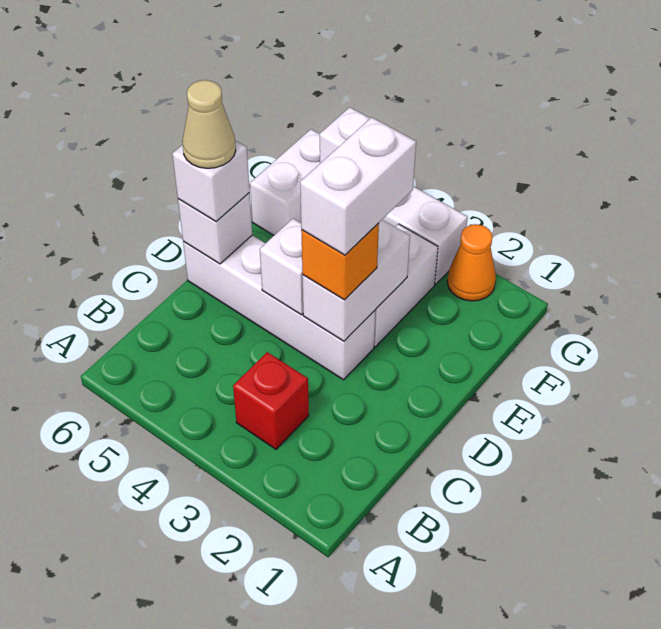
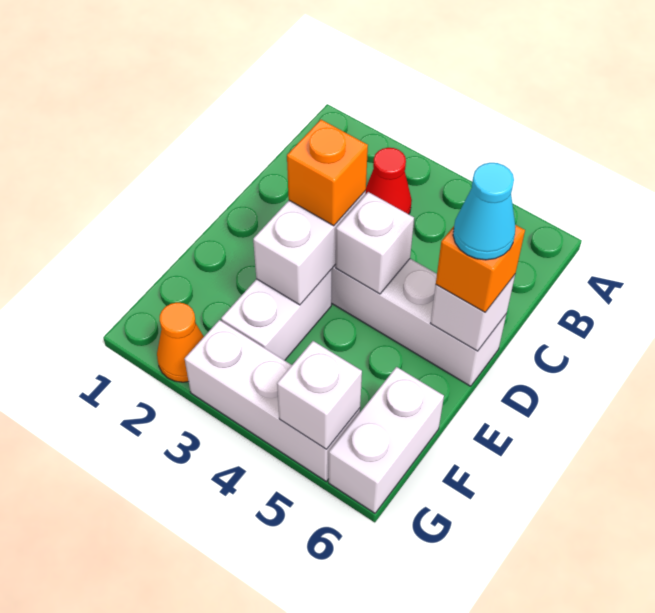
red brick B3 level 1 -> red cone B3 level 1
white brick D3:E3 level 4 -> none
white brick D6 level 3 -> orange brick D6 level 3
tan cone D6 level 4 -> cyan cone D6 level 4

